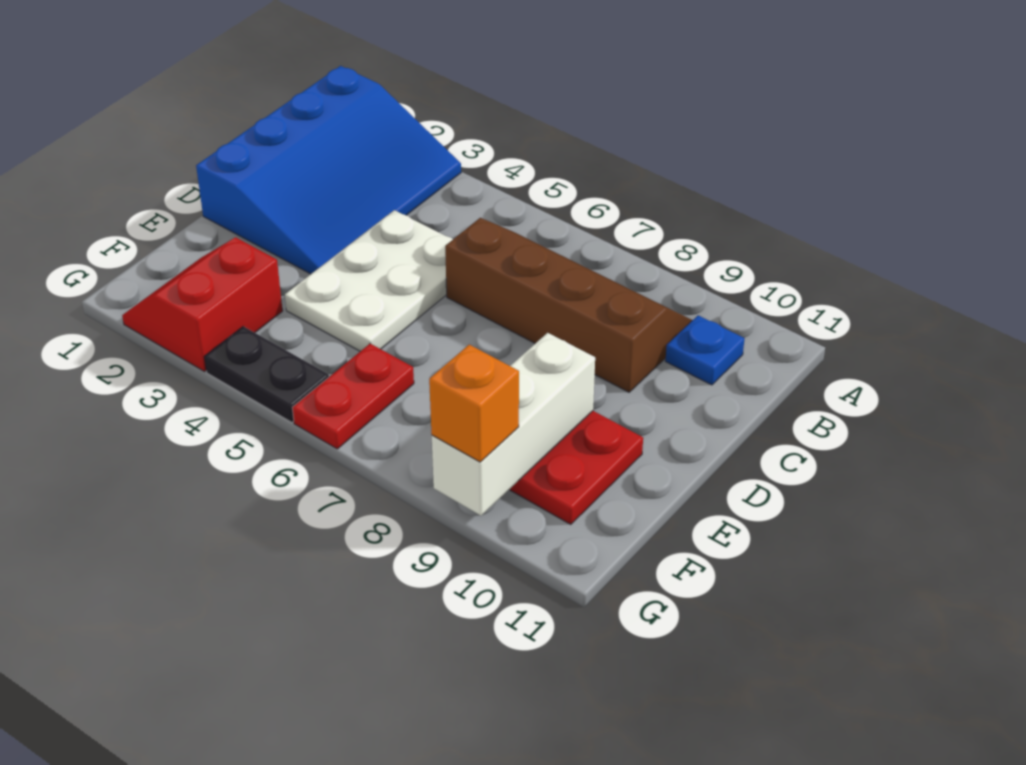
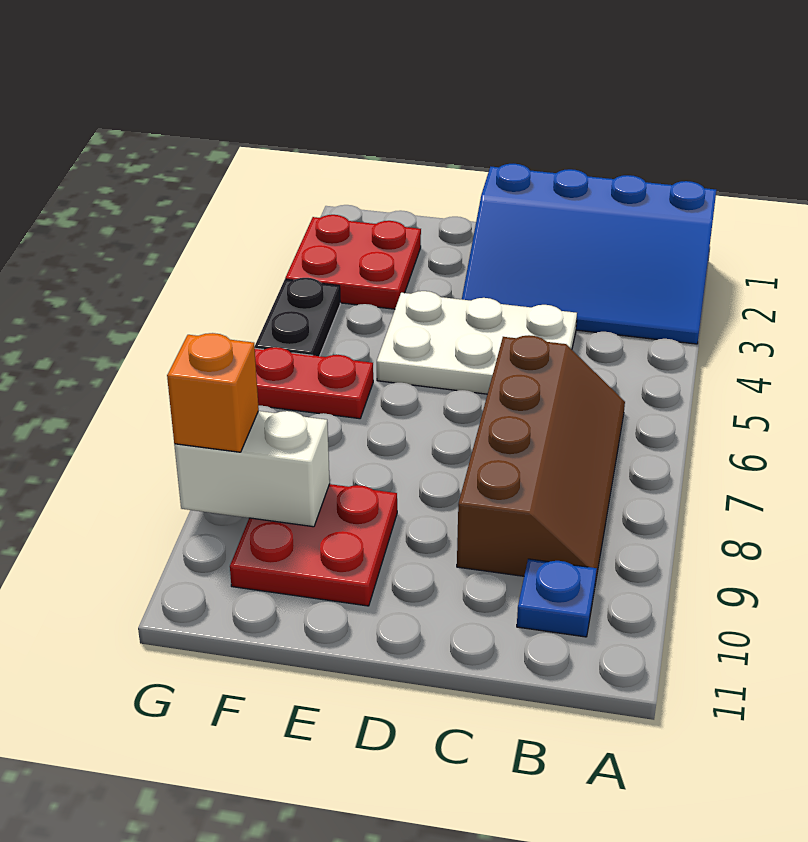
white brick E9:G9 level 2 -> white brick F9:G9 level 2
red slope F2:G3 level 1 top 3 -> red plate F2:G3 level 1

